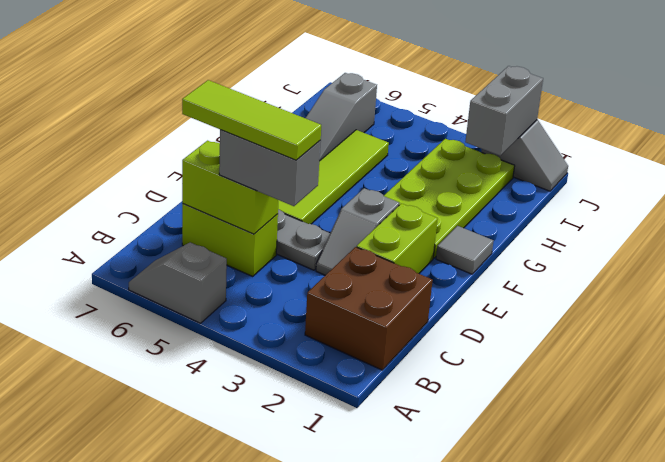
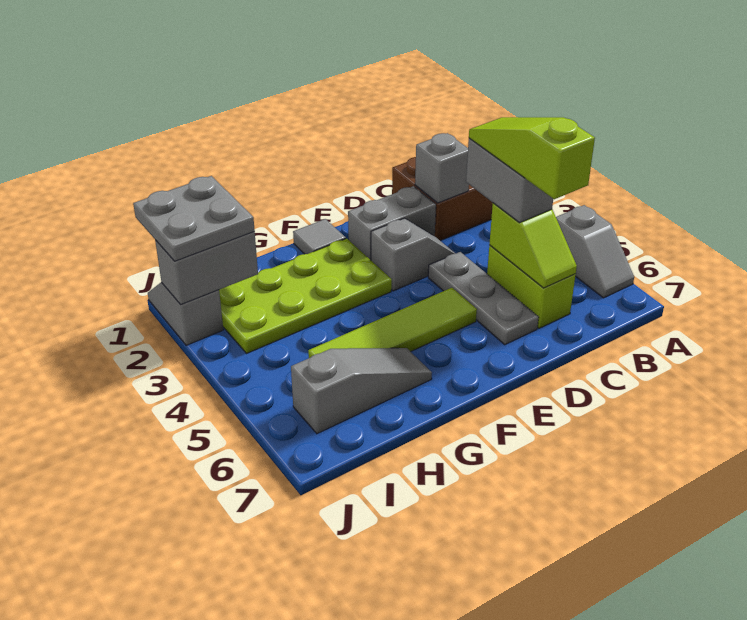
none -> grey brick C2 level 2
lime tile C4:C6 level 4 -> lime slope C4:C6 level 4 top 6
lime brick C5:C6 level 2 -> lime slope C5:C6 level 2 top 5
lime brick D2:E2 level 1 -> grey brick D2:E2 level 1
none -> grey plate I1:J2 level 3

